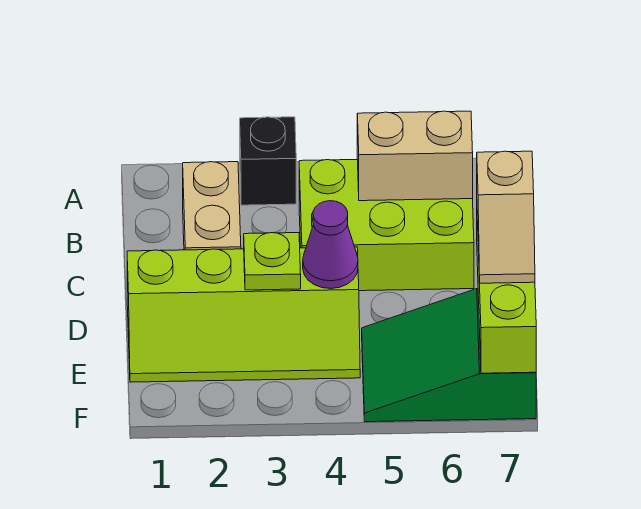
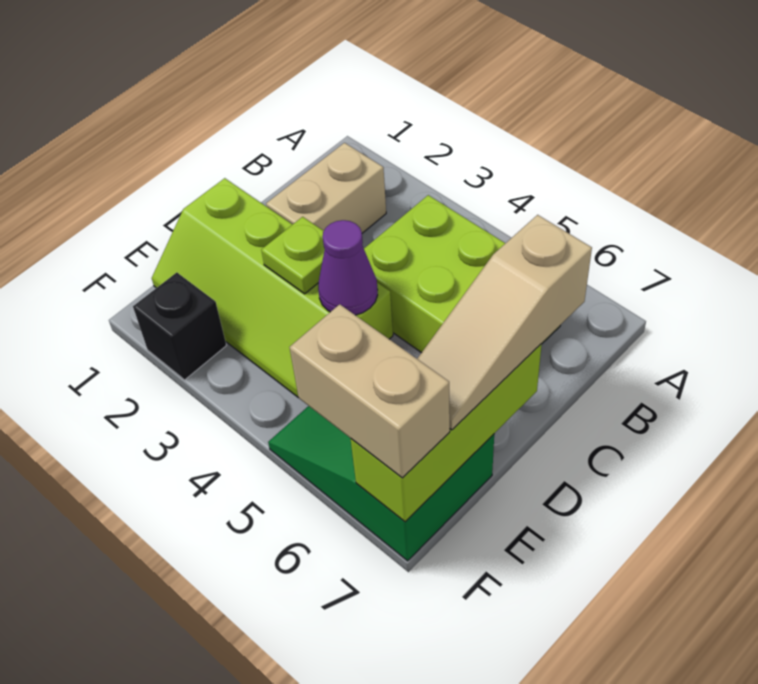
black brick A3 level 1 -> black brick F2 level 1
tan brick B5:B6 level 2 -> tan brick F6:F7 level 3
tan slope D7:E7 level 3 top D -> tan slope C7:E7 level 3 top C

